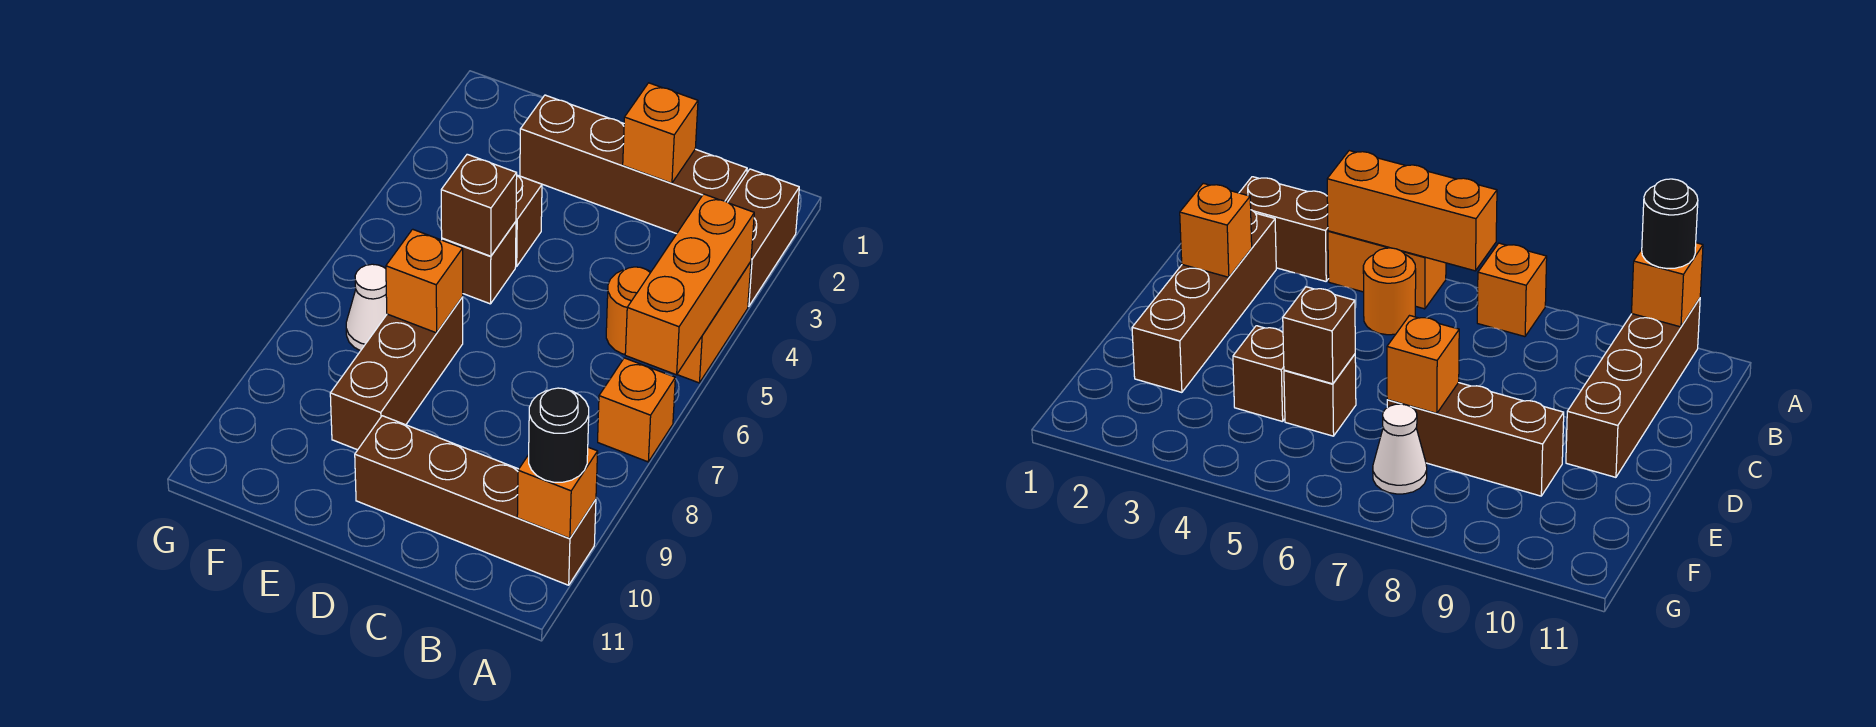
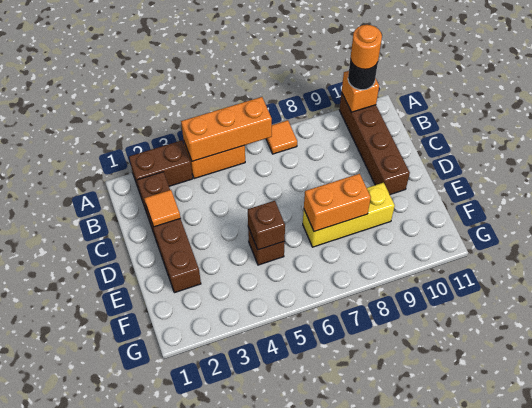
orange brick A7 level 1 -> orange tile A7 level 1
orange round brick B5 level 1 -> orange round brick A10 level 4
orange brick C2 level 2 -> orange tile C2 level 2
brown brick E4 level 1 -> none
brown brick E7:E9 level 1 -> yellow brick E7:E9 level 1
orange brick E7 level 2 -> orange brick E7:E8 level 2
white cone F7 level 1 -> none

